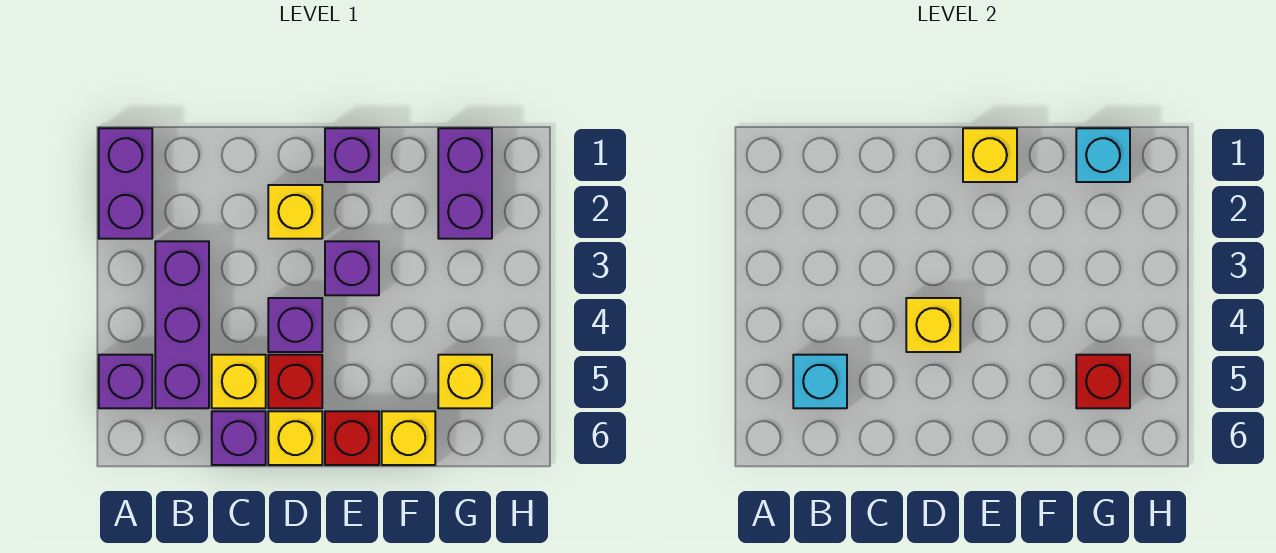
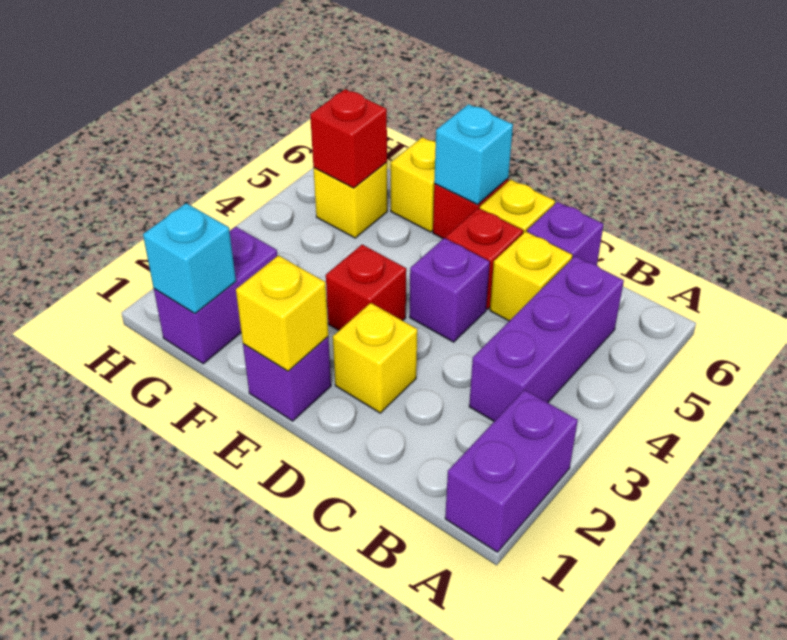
purple brick A5 level 1 -> none
cyan brick B5 level 2 -> cyan brick E6 level 2
yellow brick D4 level 2 -> none
purple brick E3 level 1 -> red brick E3 level 1

